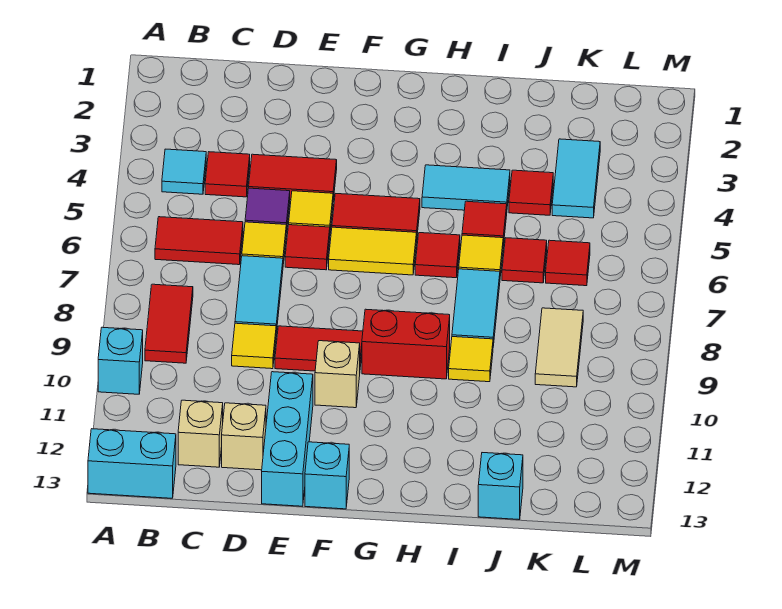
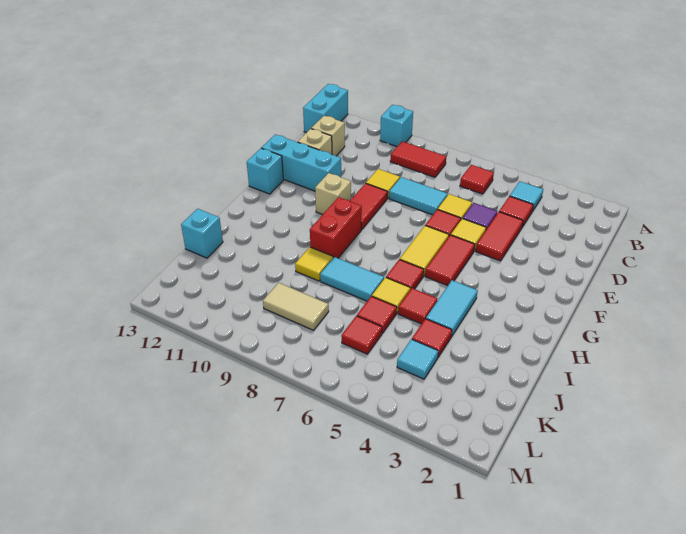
red tile B6:C6 level 1 -> red tile B6 level 1
cyan tile K3:K4 level 1 -> cyan tile K4 level 1

